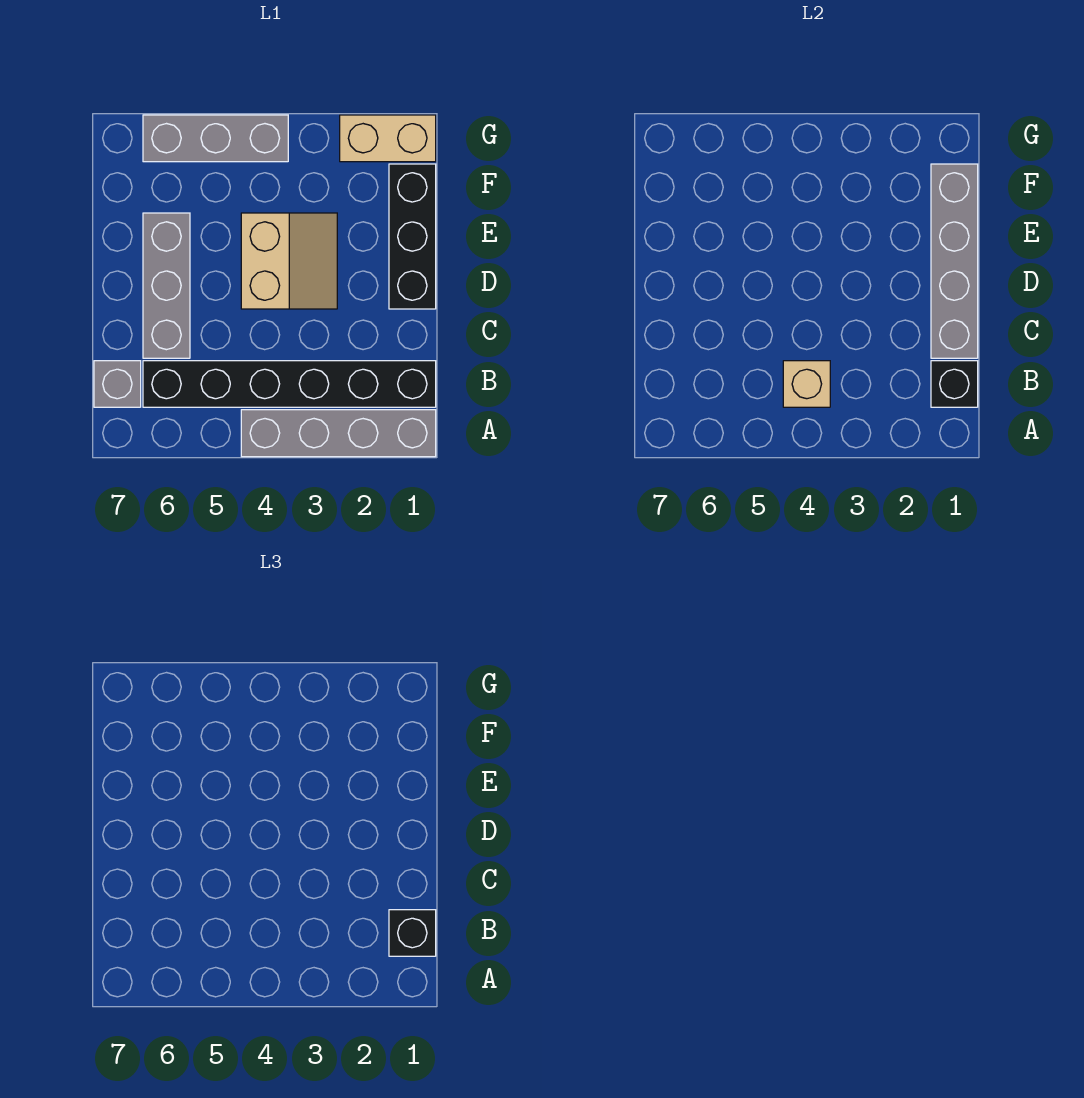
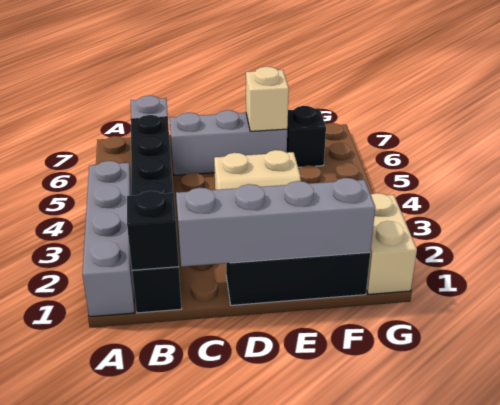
black brick B1 level 3 -> black brick F6 level 1
tan brick B4 level 2 -> tan brick E6 level 2
grey brick G4:G6 level 1 -> none

